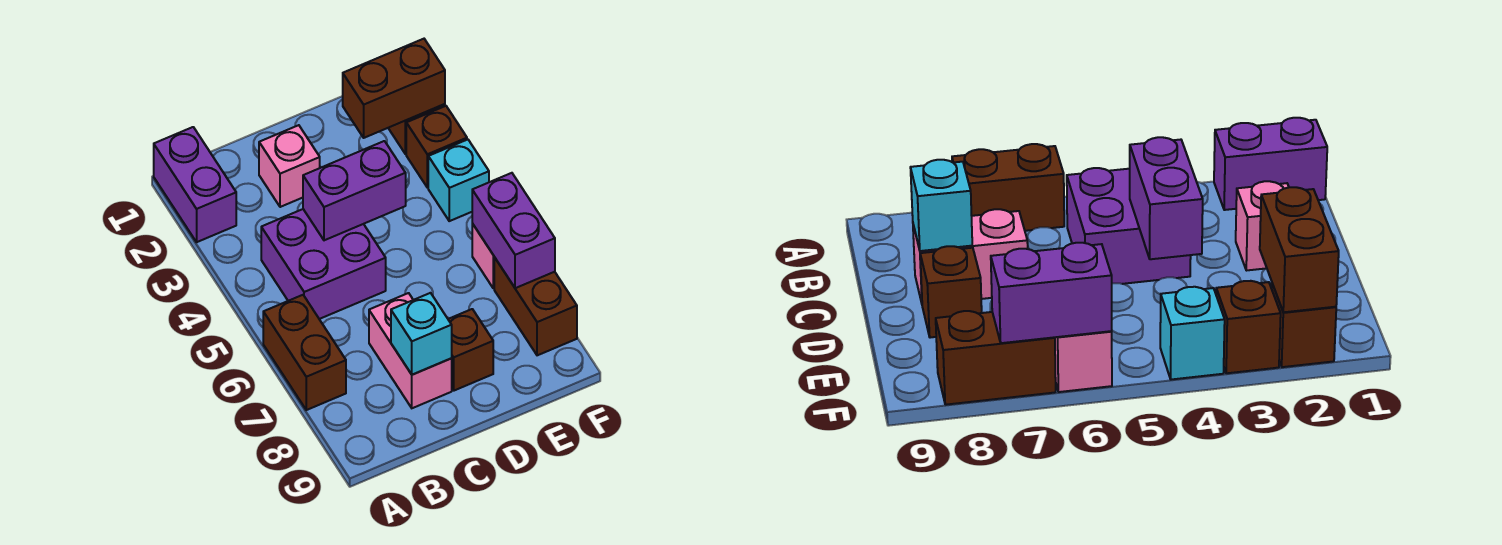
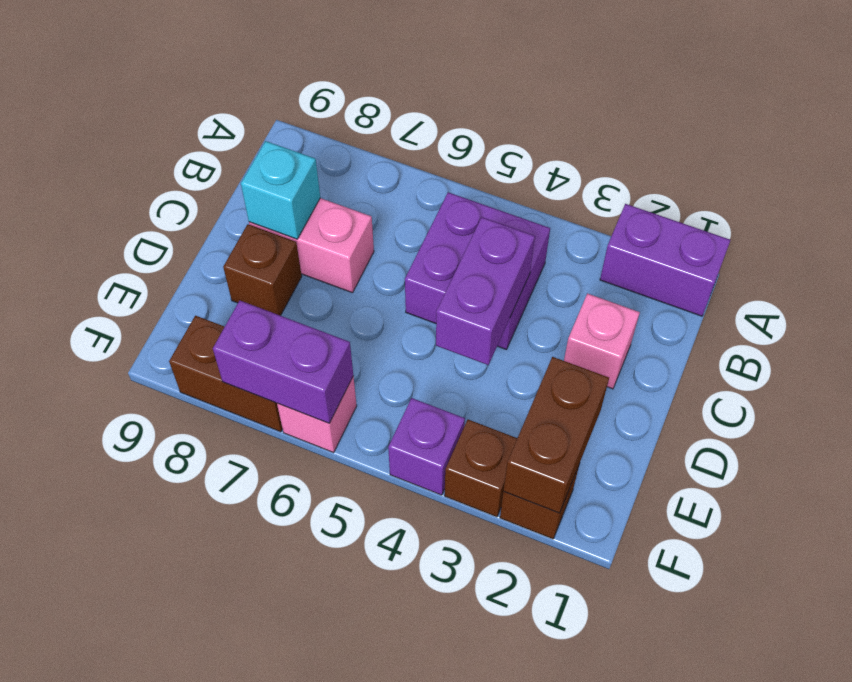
brown brick A6:A7 level 1 -> none
cyan brick F4 level 1 -> purple brick F4 level 1

